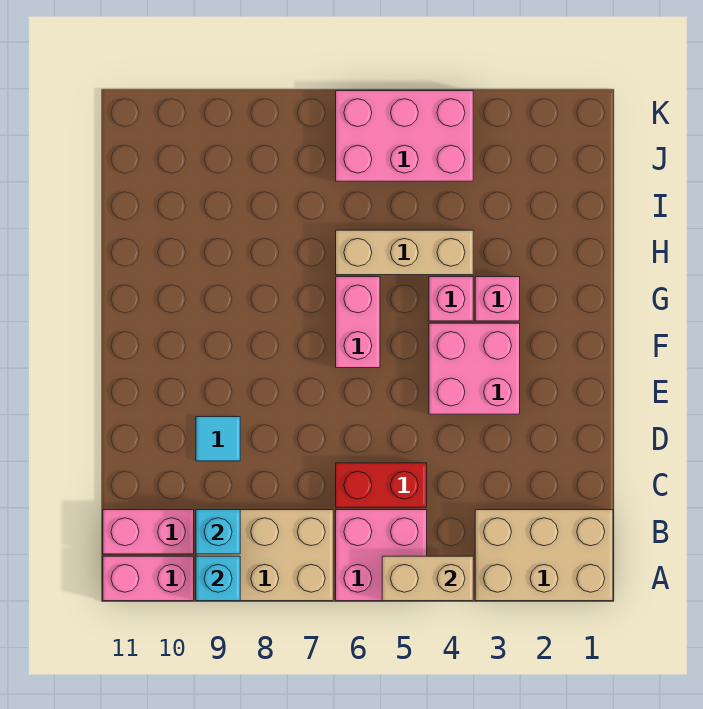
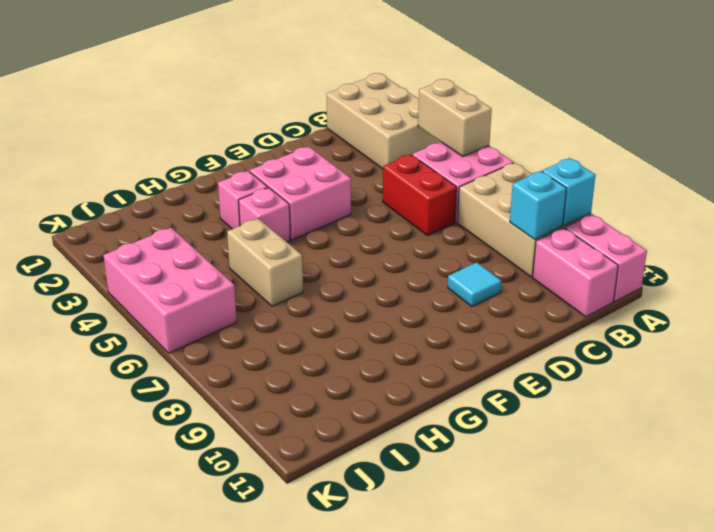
pink brick F6:G6 level 1 -> none
tan brick H4:H6 level 1 -> tan brick H5:H6 level 1

